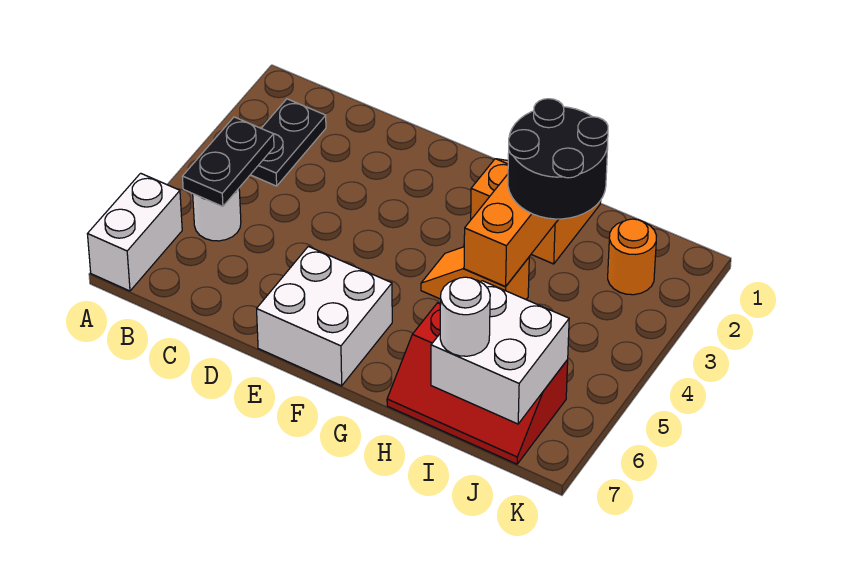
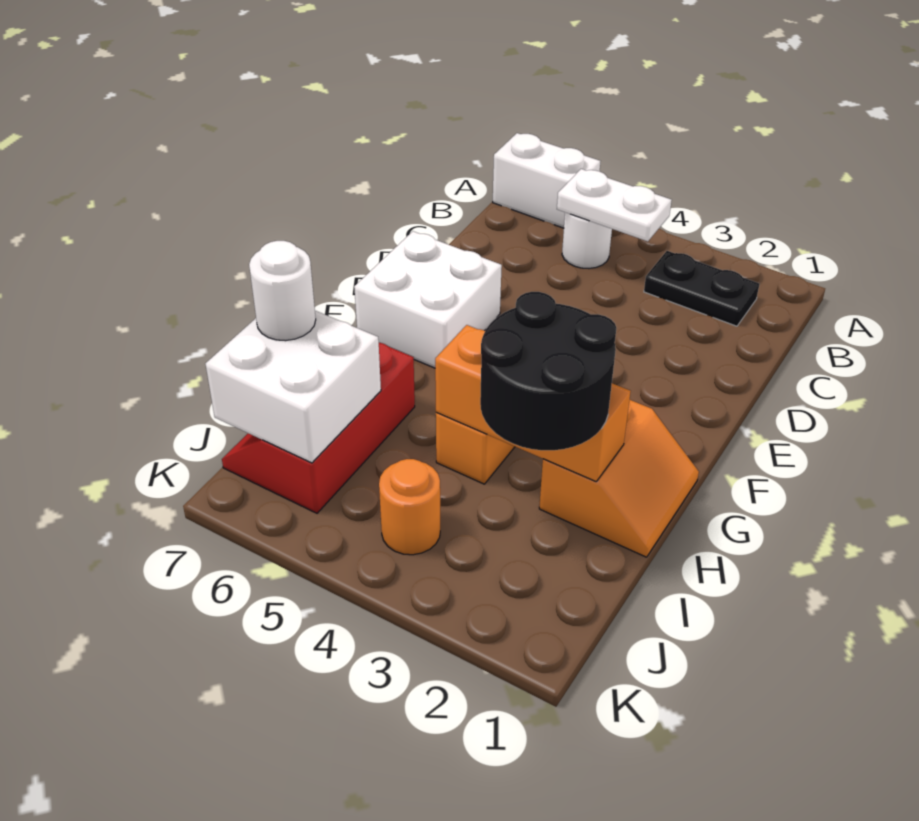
black plate B4:B5 level 2 -> white plate B4:B5 level 2
orange round brick J2 level 1 -> orange round brick J4 level 1

